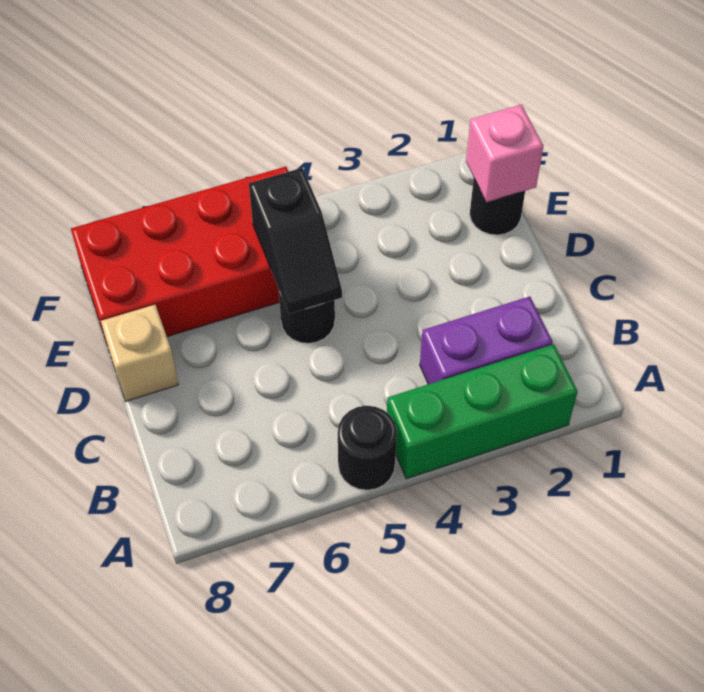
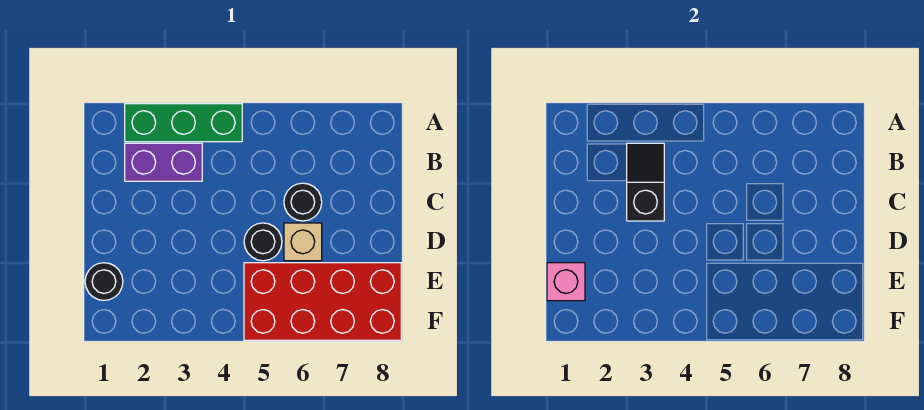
black round brick A5 level 1 -> black round brick C6 level 1
black slope D5:E5 level 2 top E -> black slope B3:C3 level 2 top C
tan brick D8 level 1 -> tan brick D6 level 1

